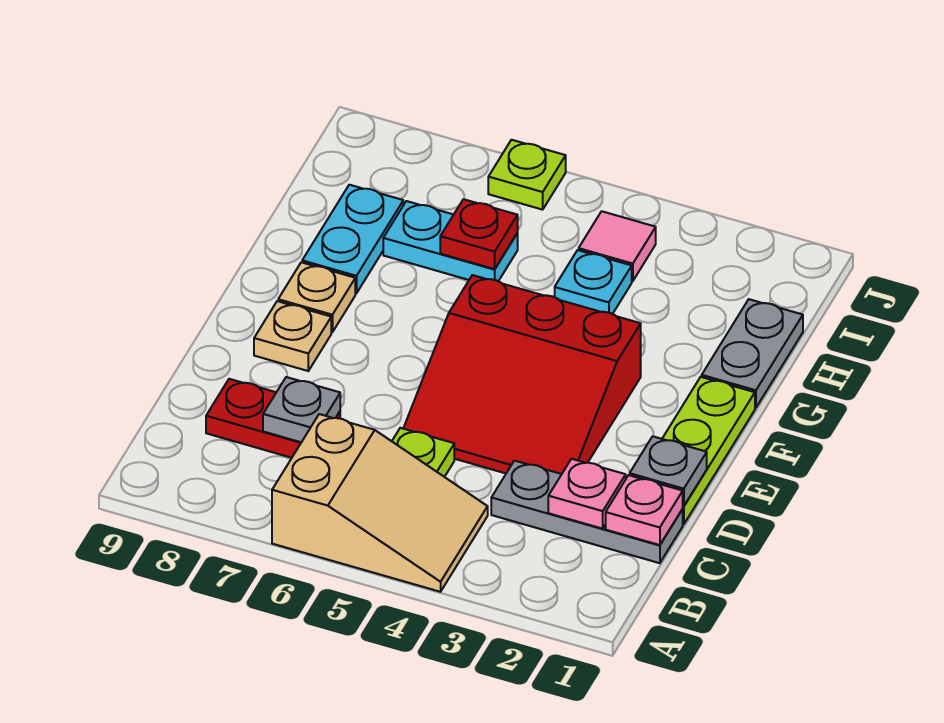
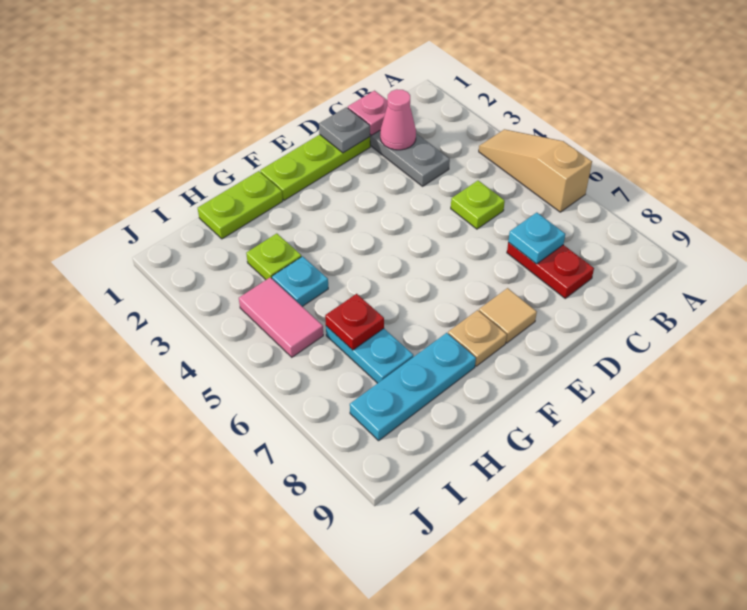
tan slope A4:B6 level 1 top 6 -> tan slope A4:A6 level 1 top 6
pink plate C2 level 2 -> pink cone C2 level 2
grey plate C7 level 2 -> cyan plate C7 level 2
red slope D3:F5 level 1 top F -> none
tan plate E8 level 1 -> tan tile E8 level 1
grey plate G1:H1 level 1 -> lime plate G1:H1 level 1
cyan plate G8:H8 level 1 -> cyan plate G8:I8 level 1
pink tile I4 level 1 -> pink tile I4:I5 level 1
lime plate J6 level 1 -> lime plate H3 level 1

